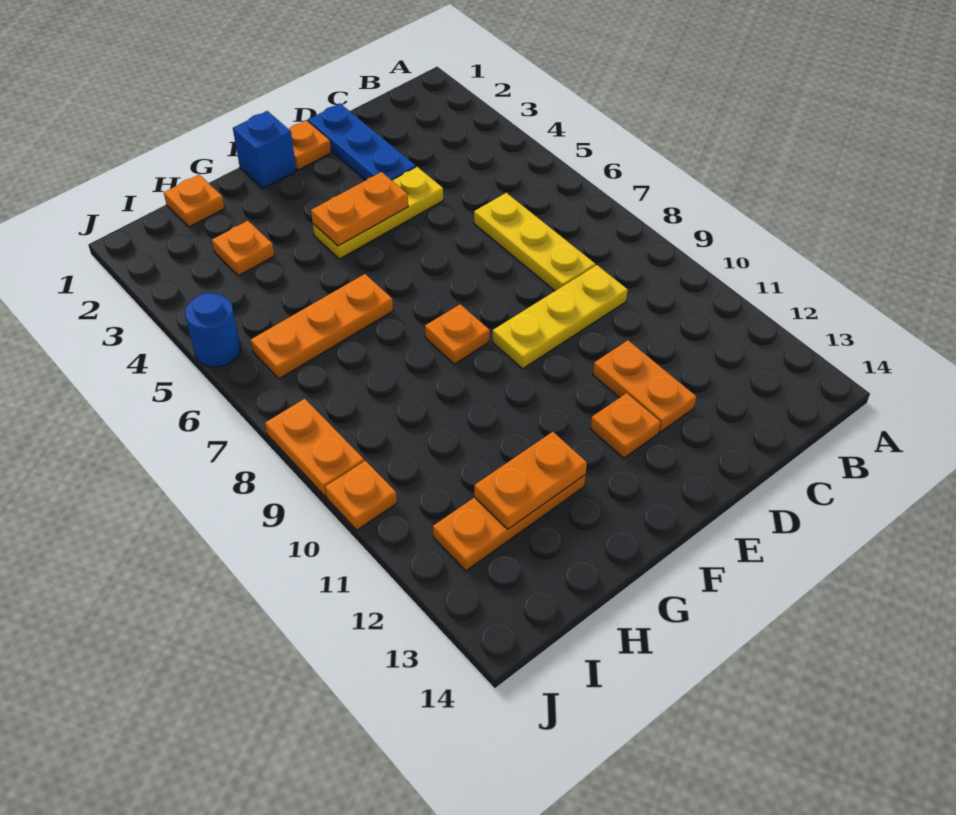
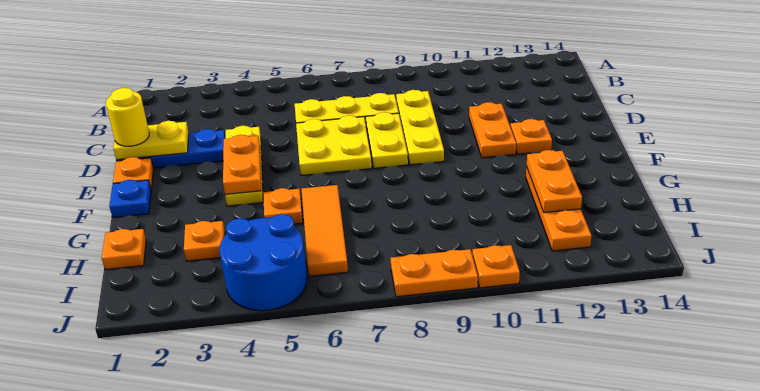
none -> yellow plate D1:D2 level 2
none -> yellow round brick D1 level 3
none -> yellow plate D6:E7 level 1
none -> yellow plate D8:E8 level 1
orange plate D11:D12 level 1 -> orange plate D11:E11 level 1
blue brick F1 level 1 -> blue plate F1 level 1
orange plate F8 level 1 -> orange plate G5 level 1
orange plate G6:I6 level 1 -> orange tile G6:I6 level 1
blue round brick J5 level 1 -> blue round brick I4:J5 level 1

